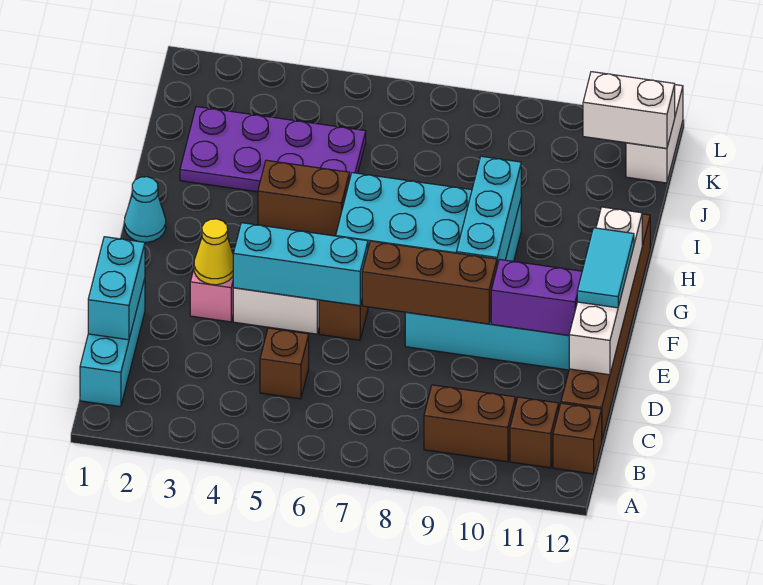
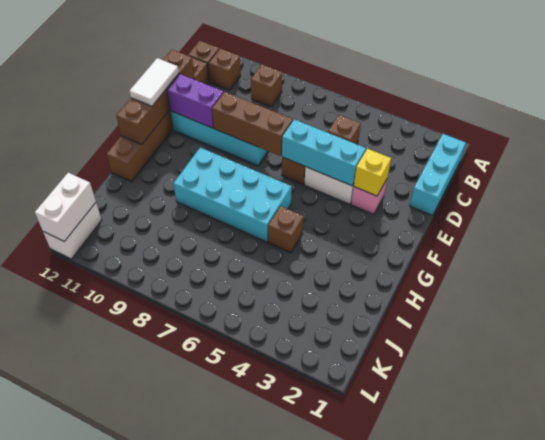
brown brick B9:B10 level 1 -> brown brick B9 level 1
cyan brick C1:D1 level 2 -> none
white brick D12:G12 level 2 -> brown brick D12:G12 level 2
yellow cone E3 level 2 -> yellow brick E3 level 2
cyan tile E12:F12 level 3 -> white tile E12:F12 level 3
cyan brick F9:H9 level 2 -> none
cyan cone G1 level 1 -> none
brown brick H4:H5 level 1 -> brown brick H5 level 1
purple plate I2:J5 level 1 -> none
white brick K11:K12 level 2 -> white brick K12:L12 level 2

